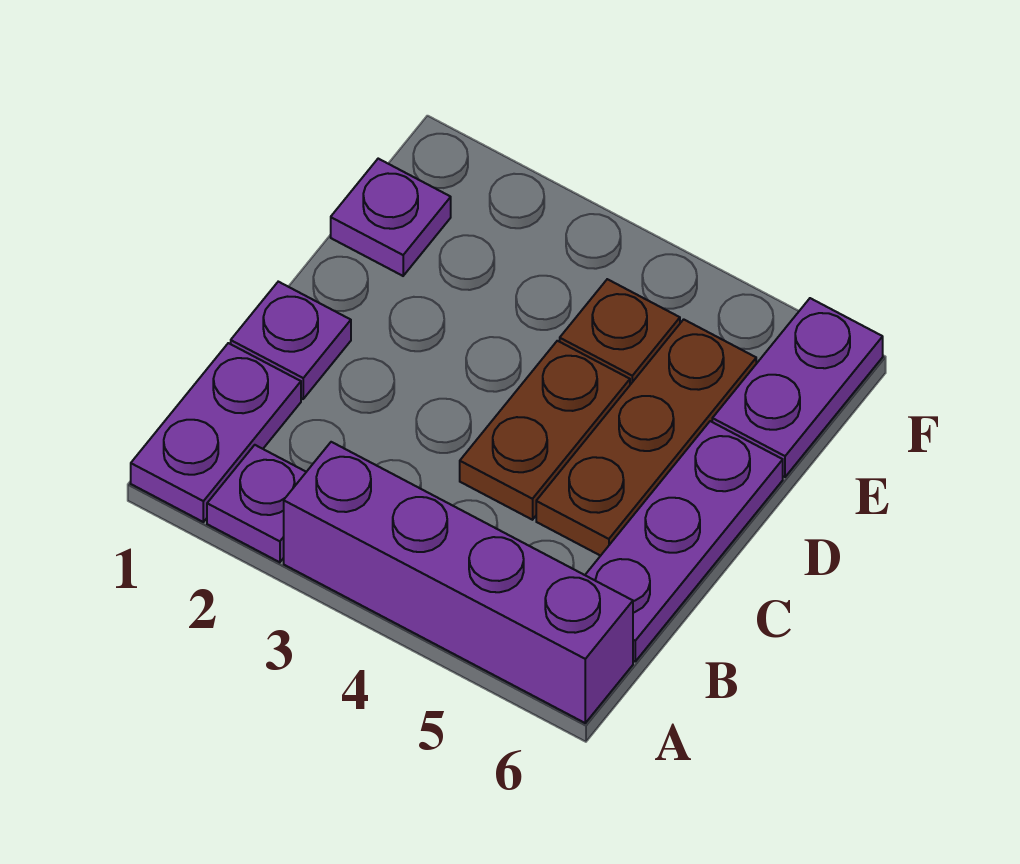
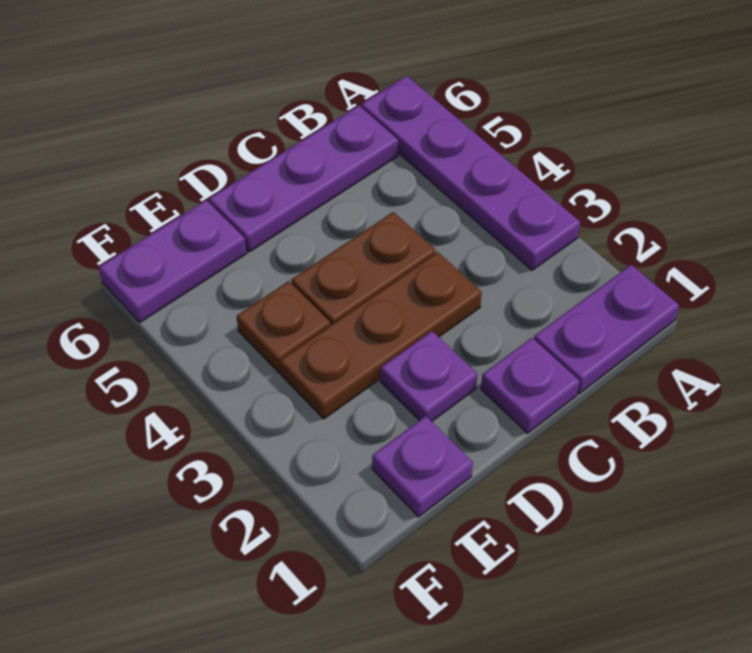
purple plate A2 level 1 -> purple plate D2 level 1
purple brick A3:A6 level 1 -> purple plate A3:A6 level 1
brown plate C5:E5 level 1 -> brown plate C3:E3 level 1

